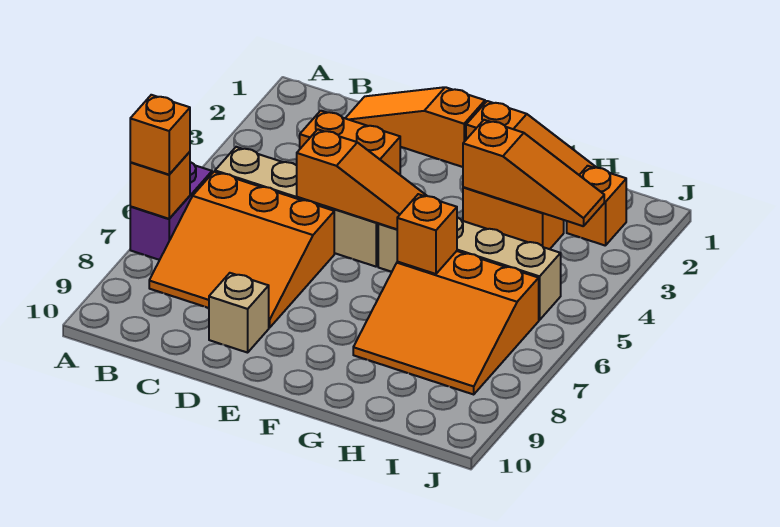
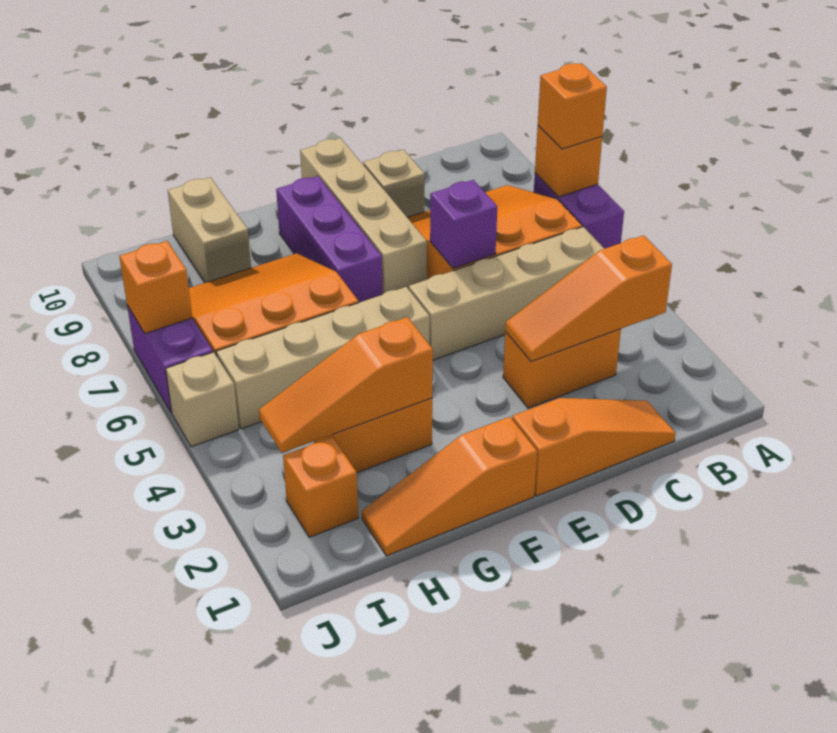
orange slope D5:F5 level 2 top D -> orange slope B3:D3 level 2 top B
none -> purple brick D6 level 2
none -> tan brick E7:E10 level 1
none -> purple brick F7:F9 level 1
orange brick G6 level 2 -> orange brick J7 level 2
none -> tan brick H9:H10 level 1
none -> tan brick J5 level 1
none -> purple brick J6:J7 level 1

